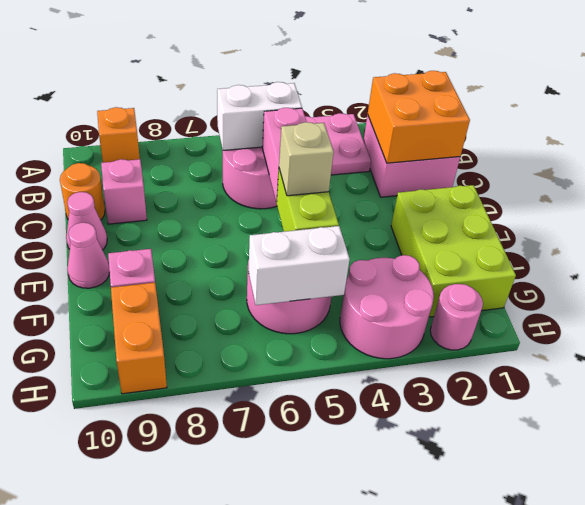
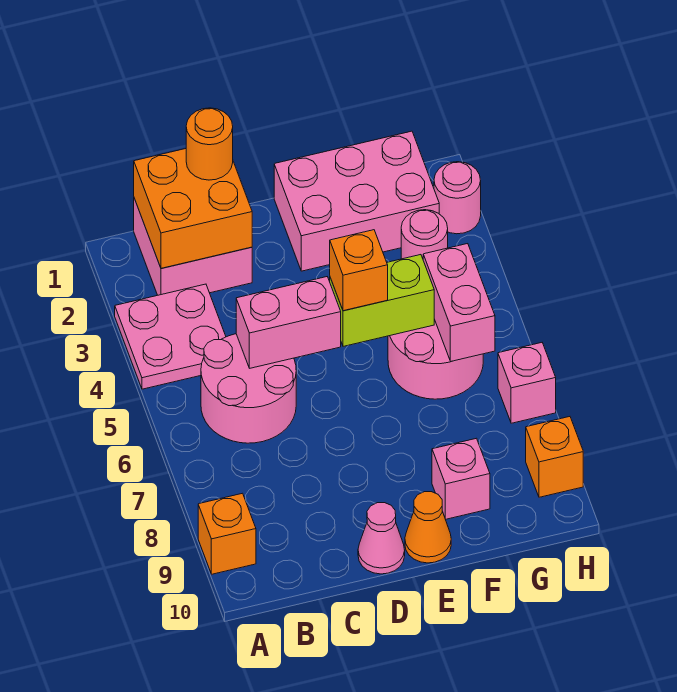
white brick B5:B6 level 2 -> none
pink brick C9 level 1 -> pink brick H7 level 1
orange round brick C10 level 1 -> orange round brick C1 level 3
lime brick E1:G2 level 1 -> pink brick E1:G2 level 1
tan brick E5 level 3 -> orange brick E5 level 3
pink cone E10 level 1 -> orange cone E10 level 1
pink round brick G3:H4 level 1 -> pink round brick G3 level 1
white brick G5:G6 level 2 -> pink brick G5:G6 level 2
orange brick G9:H9 level 1 -> orange brick H9 level 1

